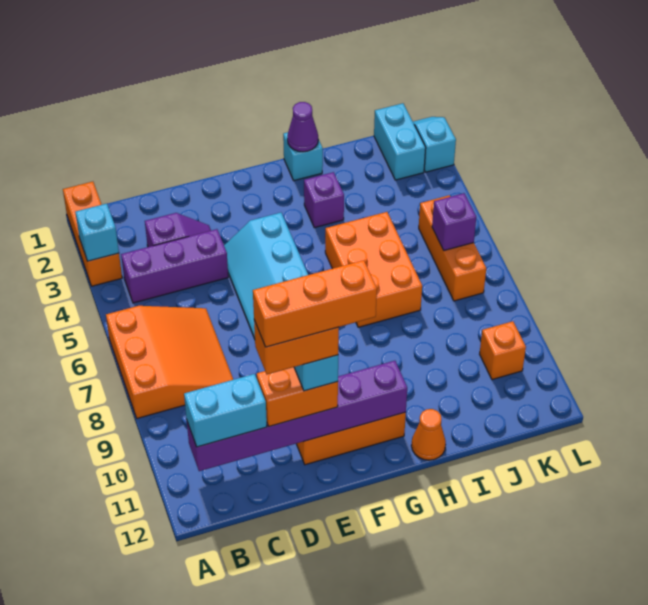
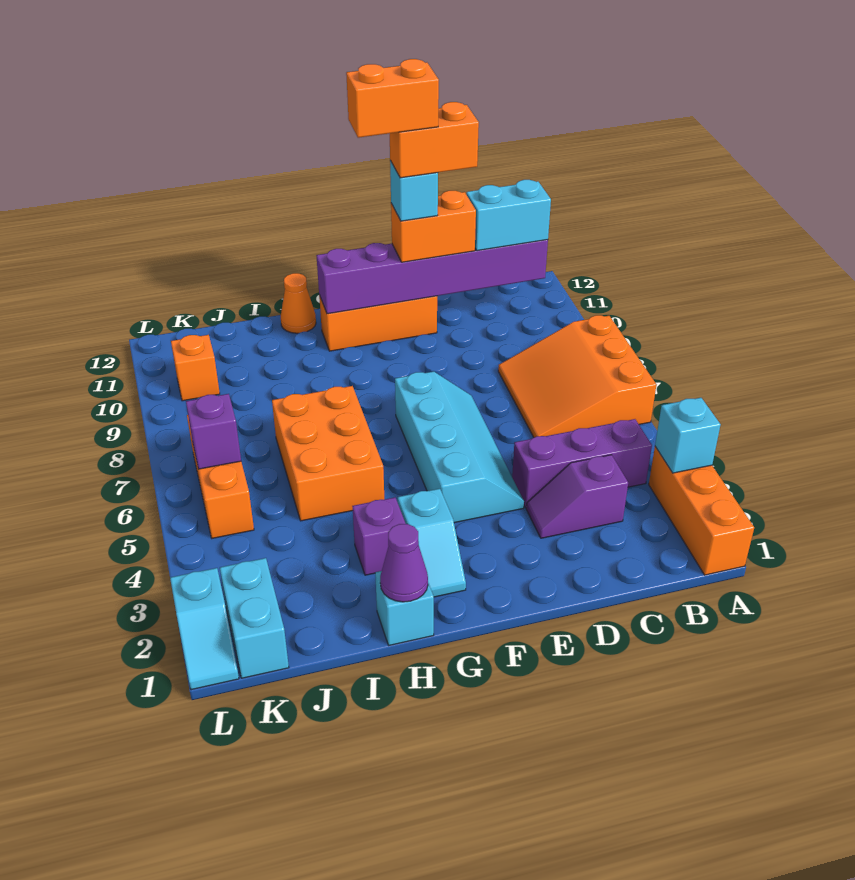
orange brick D11:F11 level 6 -> orange brick E11:F11 level 6
none -> cyan slope G2:G3 level 1 top 3

